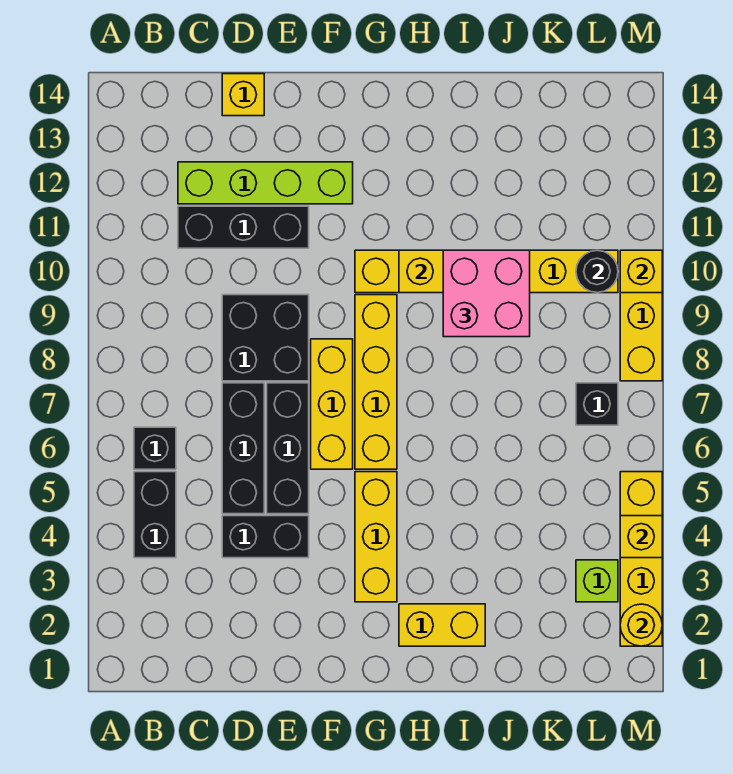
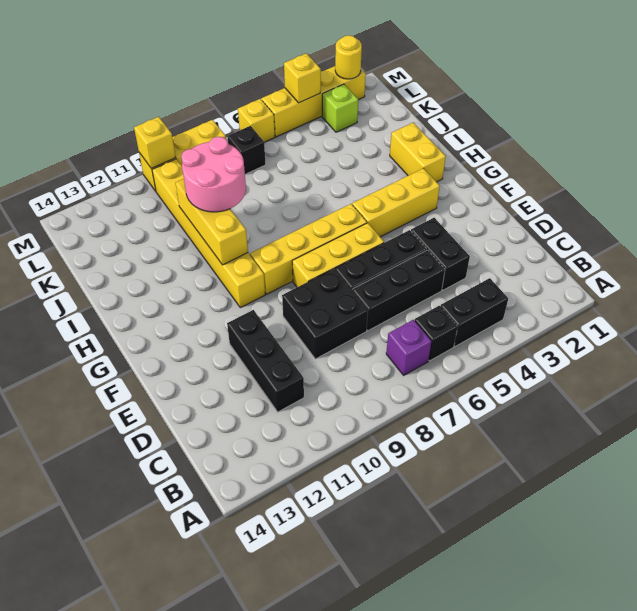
none -> purple brick B7 level 1
lime brick C12:F12 level 1 -> none
yellow brick D14 level 1 -> yellow brick M6 level 1
pink brick I9:J10 level 3 -> pink round brick I9:J10 level 3
black round brick L10 level 2 -> none

